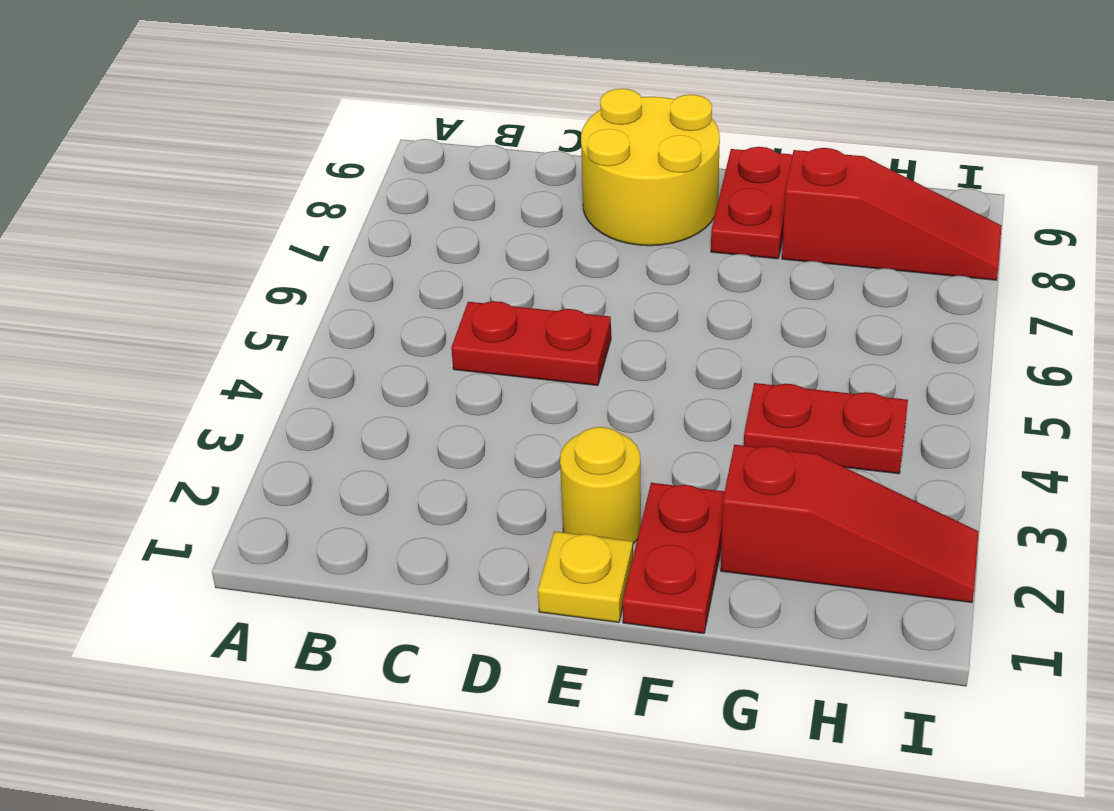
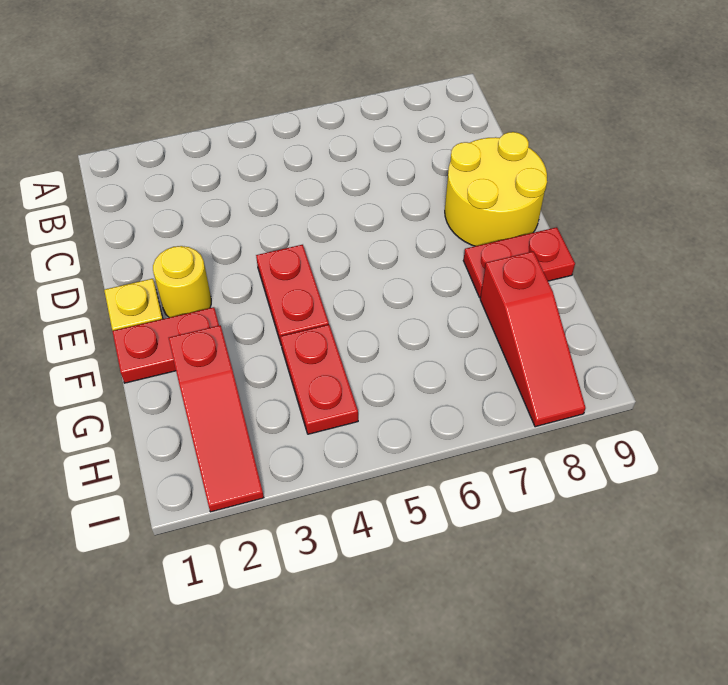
red plate C5:D5 level 1 -> red plate E4:F4 level 1

